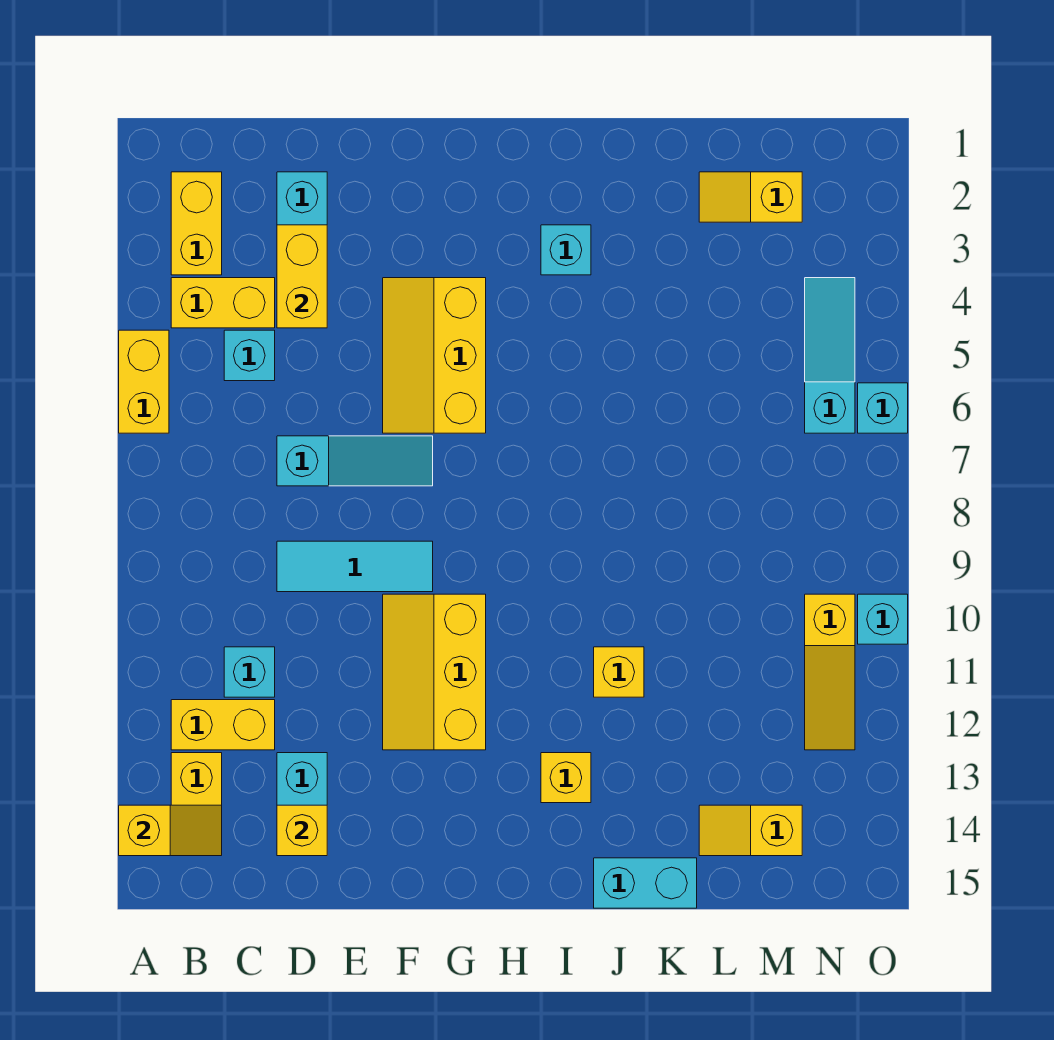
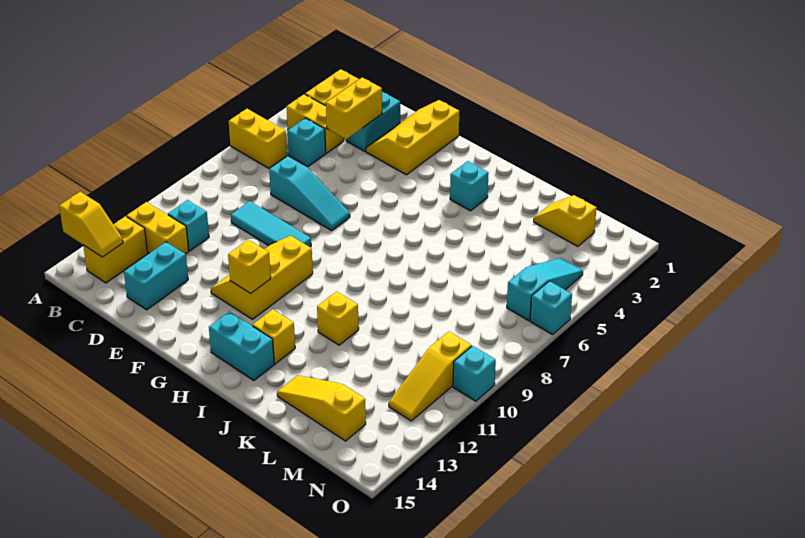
yellow brick A5:A6 level 1 -> yellow brick A6:B6 level 1
yellow brick D14 level 2 -> yellow brick G12 level 2
yellow slope F4:G6 level 1 top G -> yellow slope E1:F3 level 1 top F
cyan brick J15:K15 level 1 -> cyan brick H14:I14 level 1
yellow slope L14:M14 level 1 top M -> yellow slope K14:M14 level 1 top M

